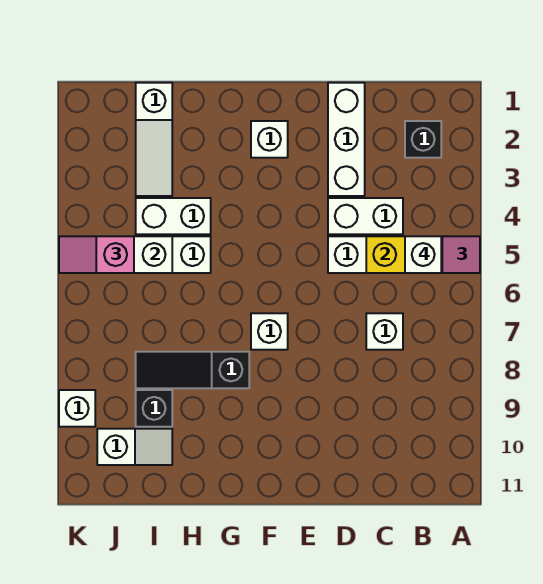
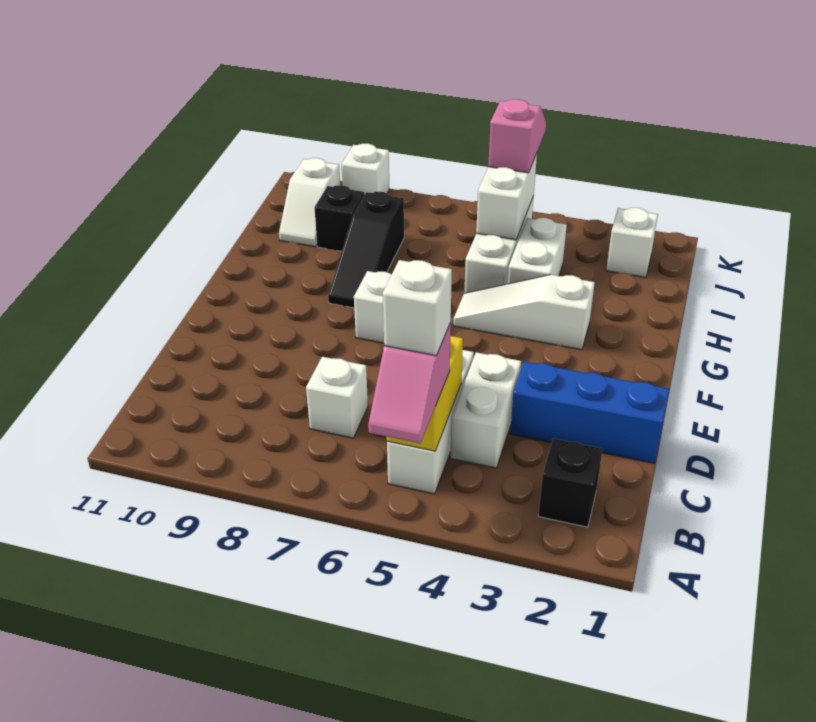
white brick D1:D3 level 1 -> blue brick D1:D3 level 1
white brick F2 level 1 -> white brick J2 level 1
black slope G8:I8 level 1 top G -> black slope G8:I8 level 1 top I
white slope I1:I3 level 1 top 1 -> white slope G3:G5 level 1 top 3

